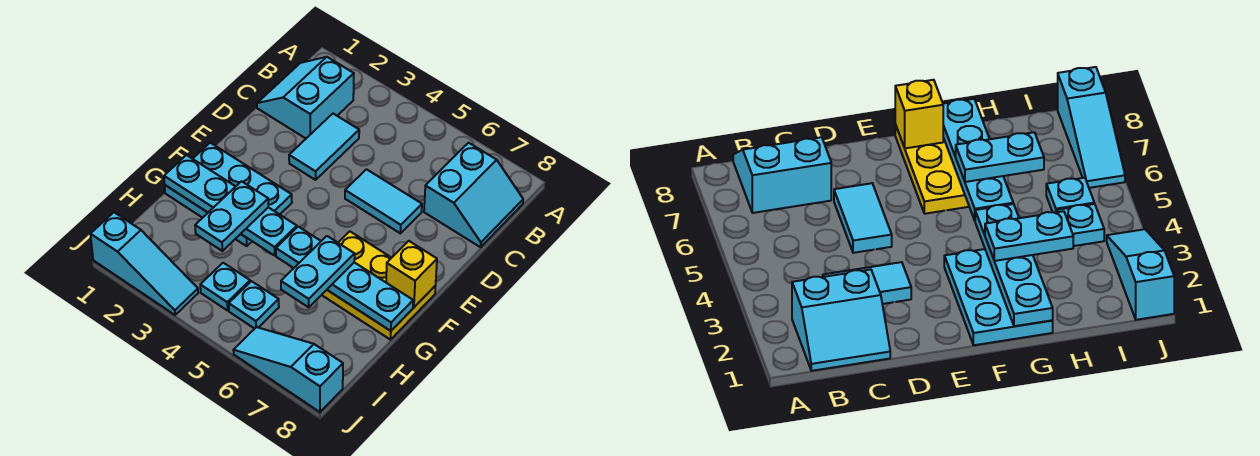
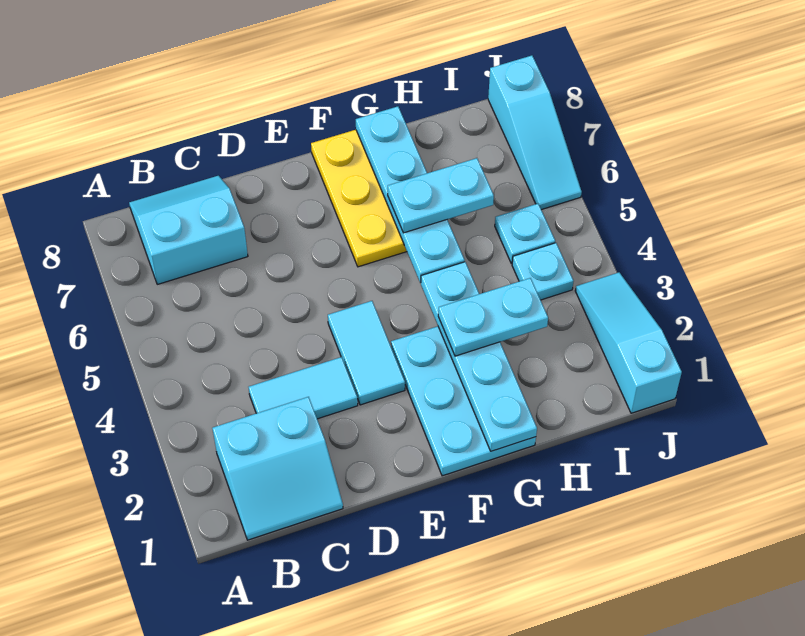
cyan tile D5:D6 level 1 -> cyan tile E3:E4 level 1
yellow brick F8 level 2 -> none

